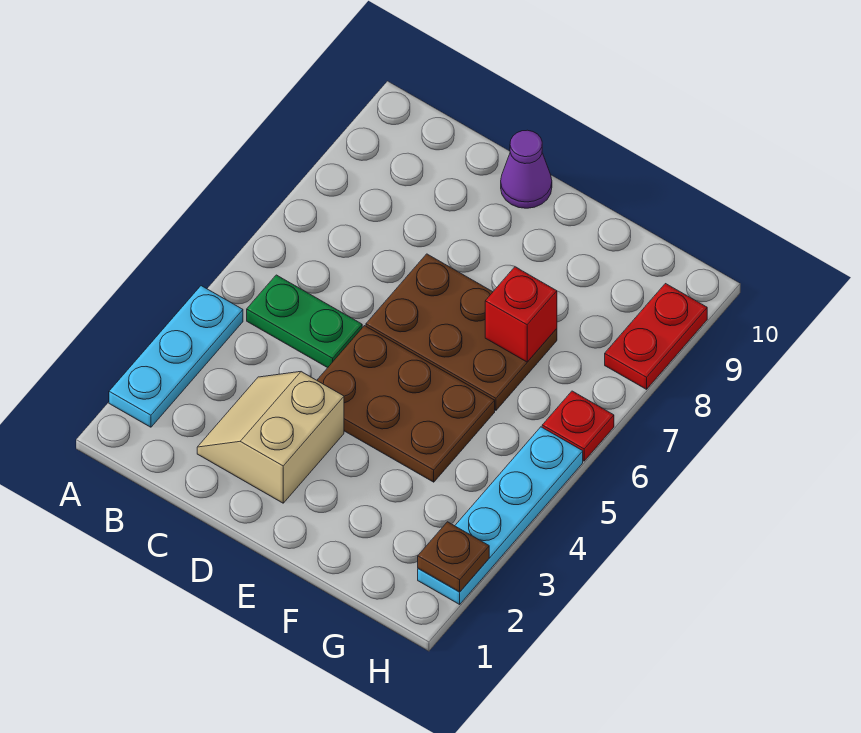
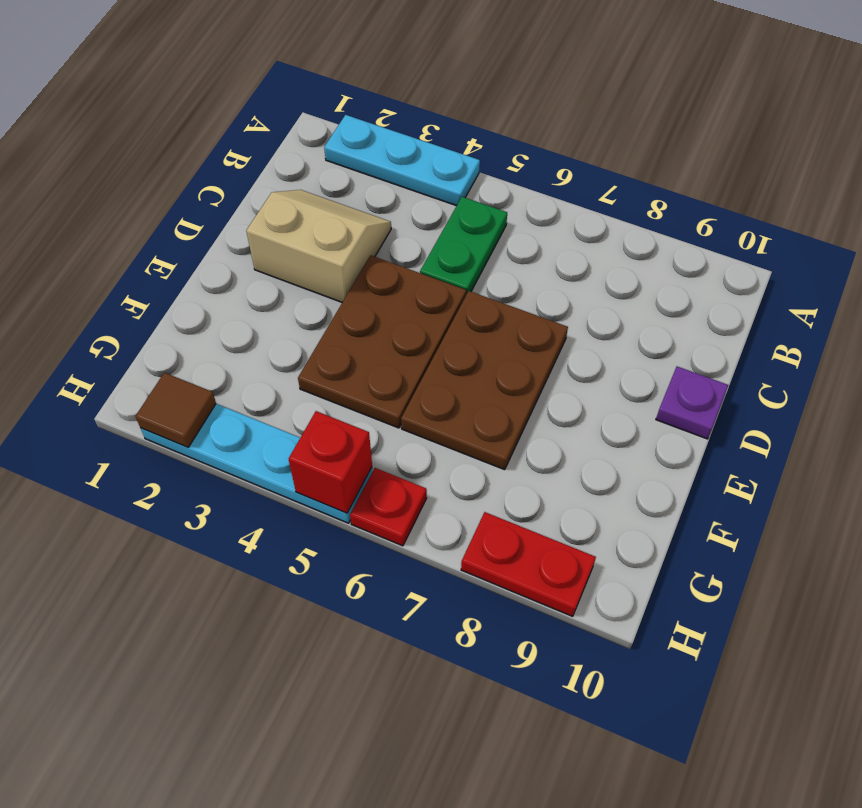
purple cone D10 level 1 -> purple plate D10 level 1
red brick F7 level 2 -> red brick H5 level 2
brown plate H2 level 2 -> brown tile H2 level 2

